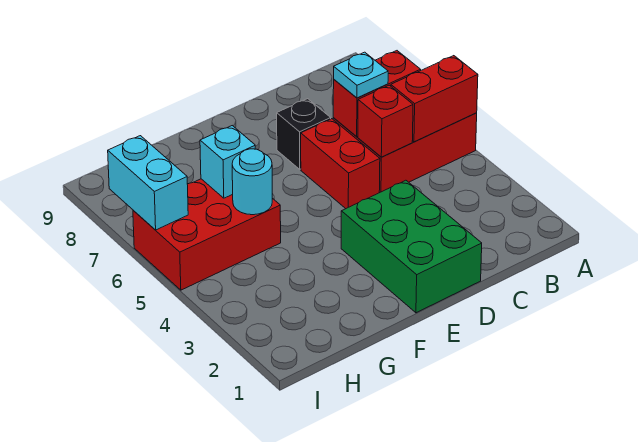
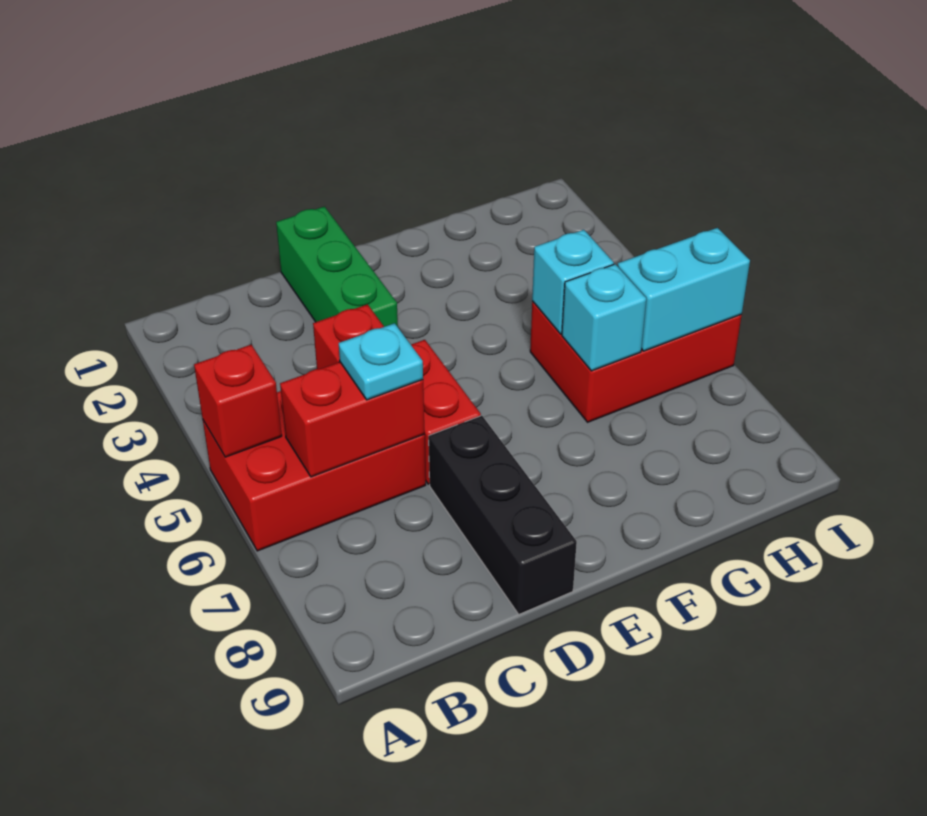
red brick A5:B5 level 2 -> red brick A5 level 2
green brick D1:E3 level 1 -> green brick D1:D3 level 1
black brick D7 level 1 -> black brick D7:D9 level 1
cyan round brick G5 level 2 -> cyan brick G5 level 2
cyan brick I6:I7 level 2 -> cyan brick H6:I6 level 2

